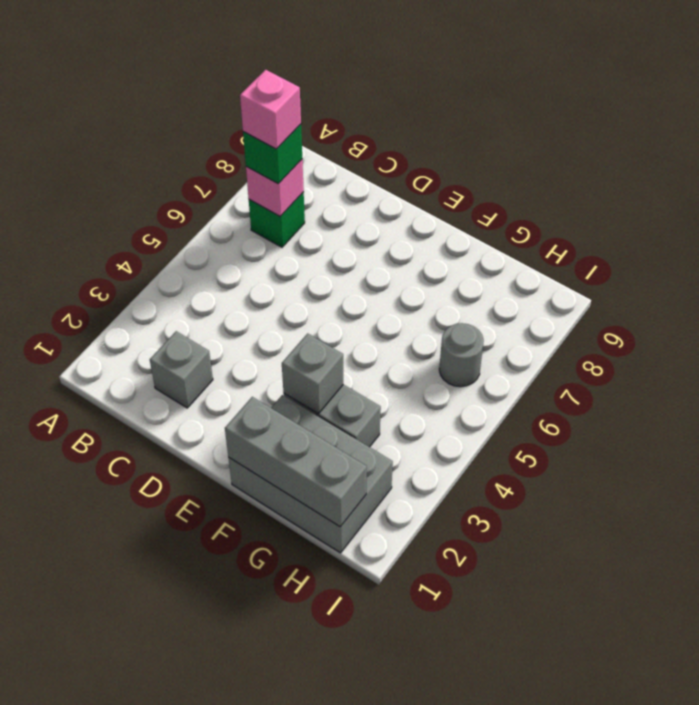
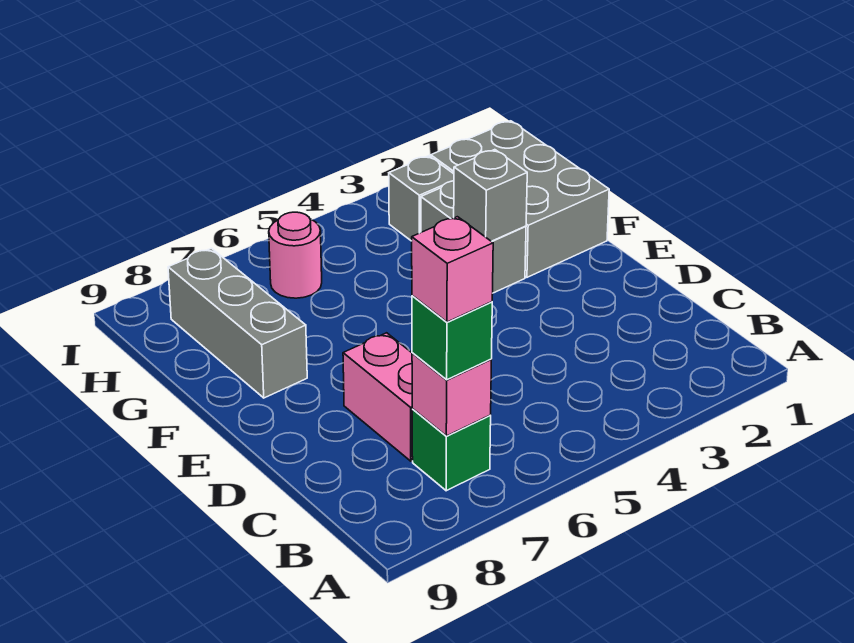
grey brick C2 level 1 -> grey brick H3 level 1
none -> pink brick C7:D7 level 1
grey brick F1:H1 level 2 -> grey brick F8:H8 level 1
grey round brick H6 level 1 -> pink round brick H6 level 1

